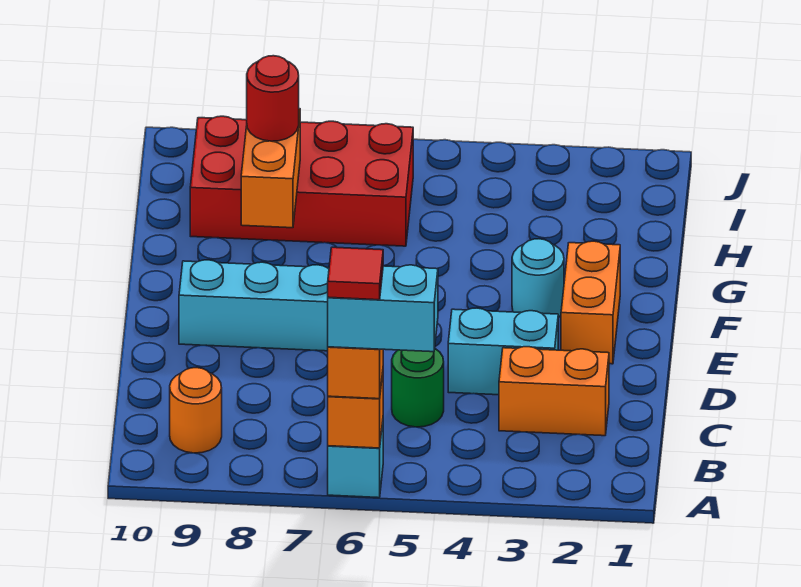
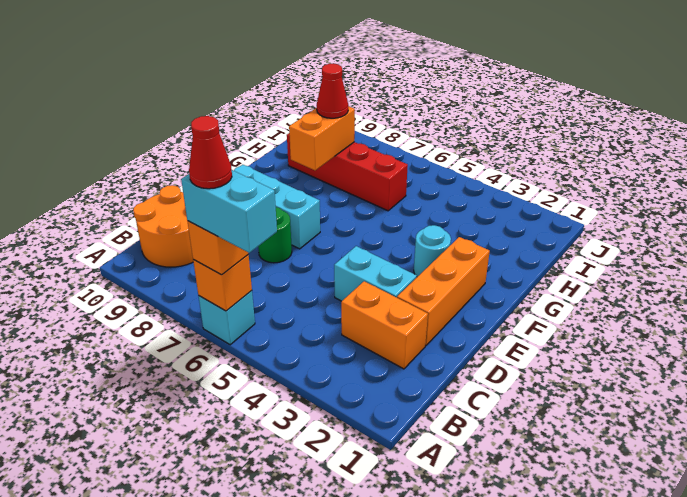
red tile A6 level 5 -> red cone A6 level 5
orange round brick B9 level 1 -> orange round brick B9:C10 level 1
green round brick C5 level 1 -> green round brick D7 level 1
orange brick E2:F2 level 1 -> orange brick D2:F2 level 1
red brick H6:I9 level 1 -> red brick H6:H9 level 1
red round brick H8 level 3 -> red cone H8 level 3

